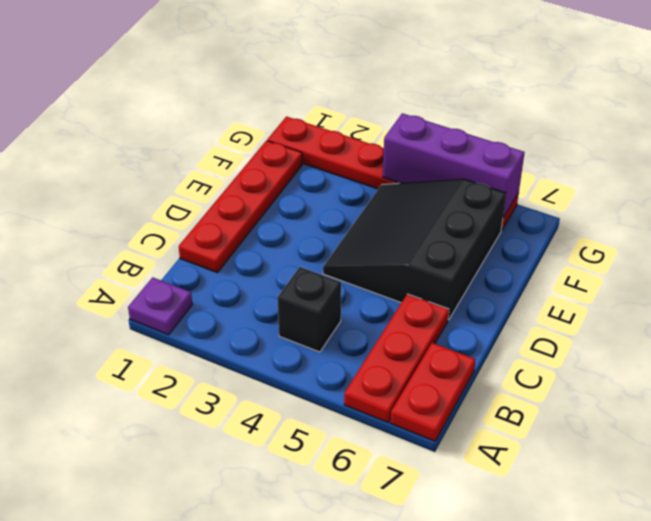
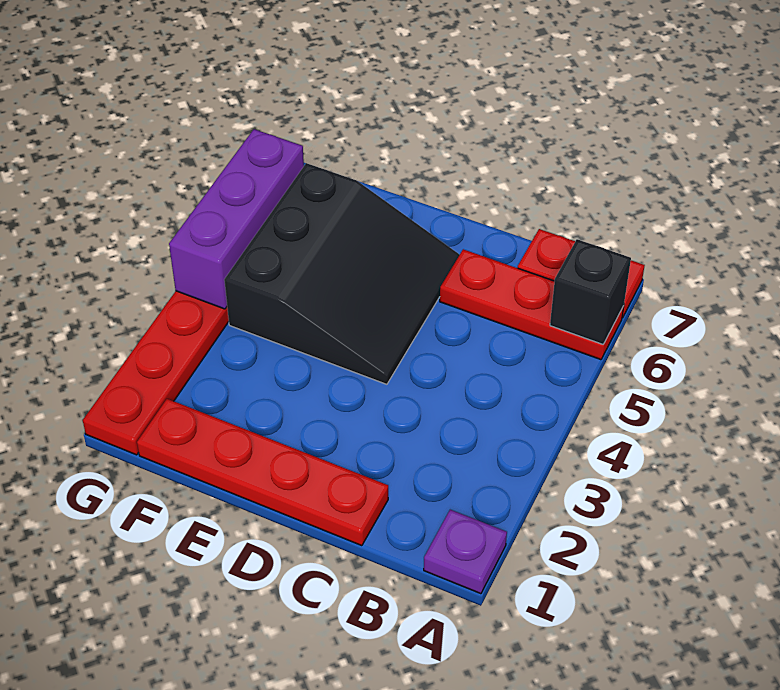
black brick B4 level 1 -> black brick A6 level 2
black slope D4:F6 level 1 top 6 -> black slope D4:F6 level 1 top F

